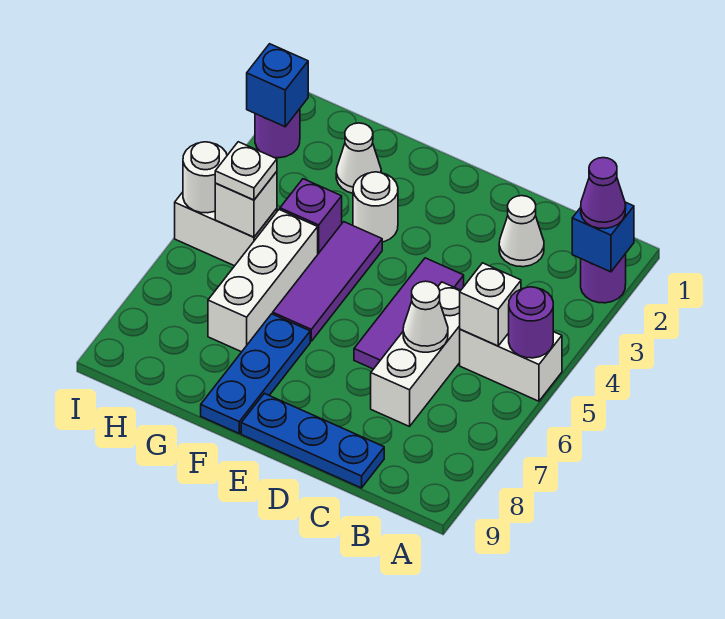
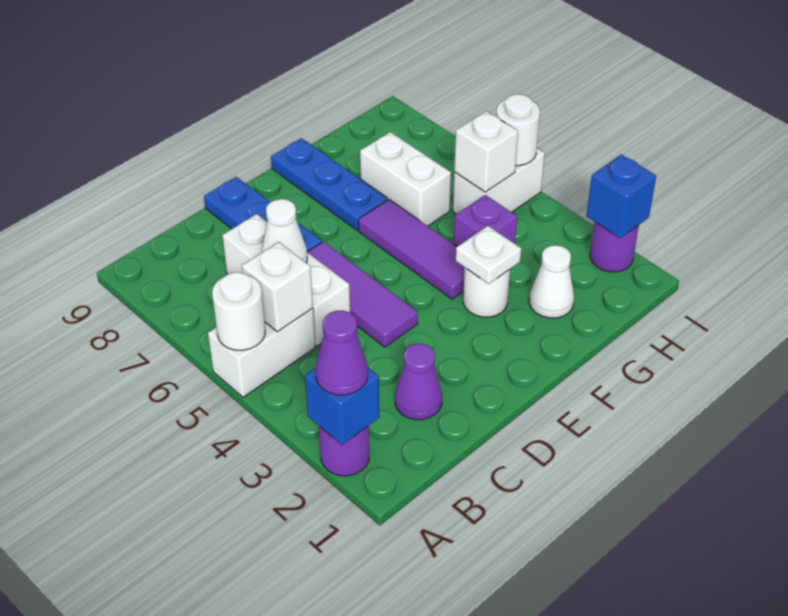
purple round brick A5 level 2 -> white round brick A5 level 2
white cone C2 level 1 -> purple cone C2 level 1
blue plate C9:E9 level 1 -> blue plate D7:D9 level 1
white brick G5:G7 level 1 -> white brick G6:G7 level 1
white plate H5 level 3 -> white plate F3 level 2

